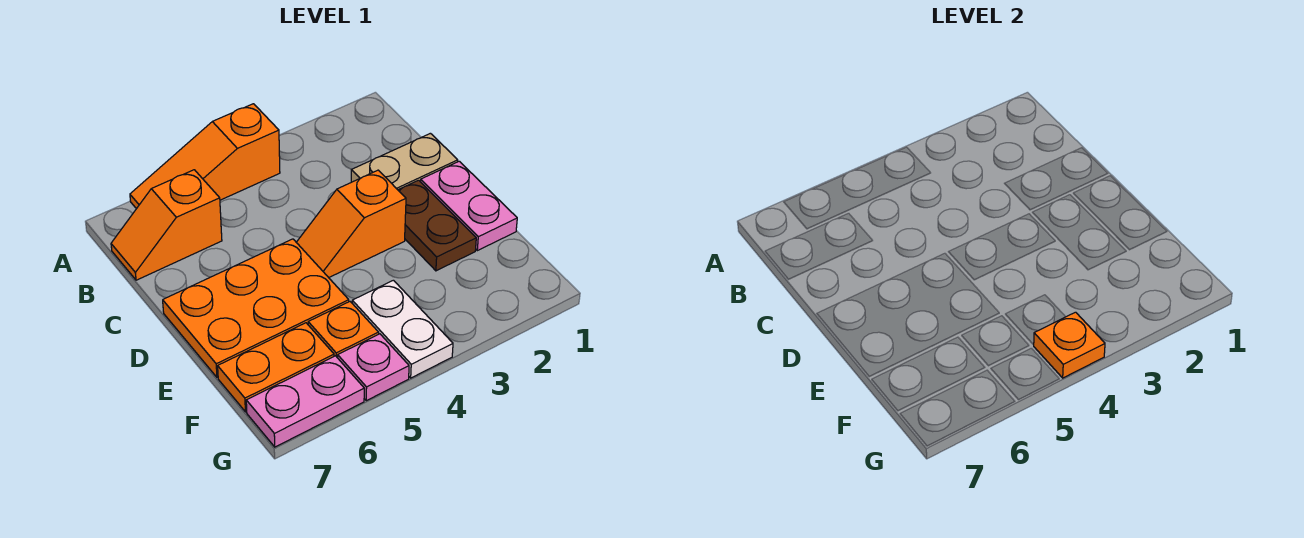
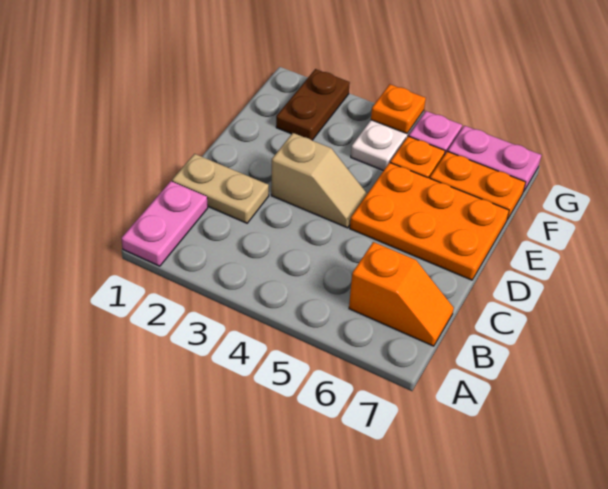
orange slope A4:A6 level 1 top 4 -> none
pink plate D1:E1 level 1 -> pink plate A1:B1 level 1
brown plate D2:E2 level 1 -> brown plate F2:G2 level 1
orange slope D3:D4 level 1 top 3 -> tan slope D3:D4 level 1 top 3

